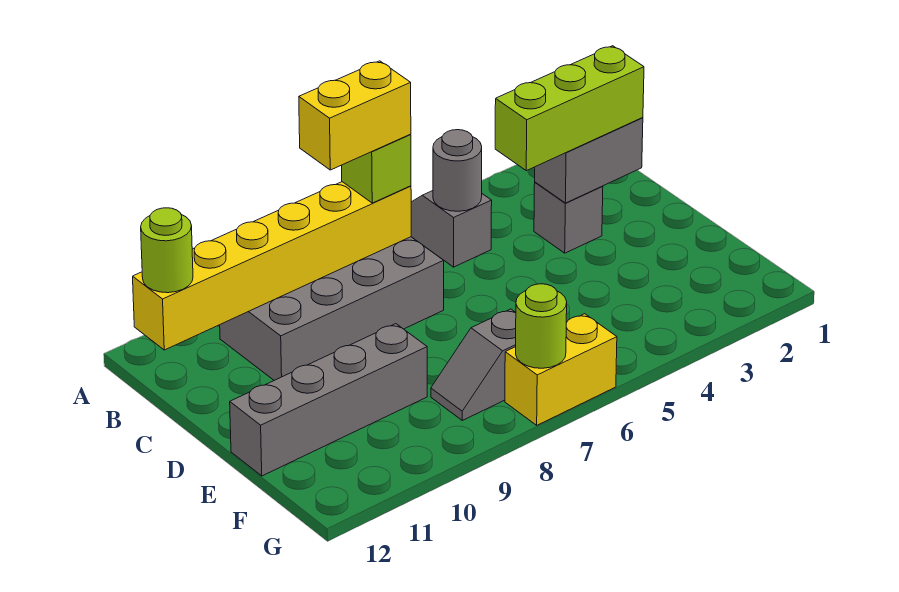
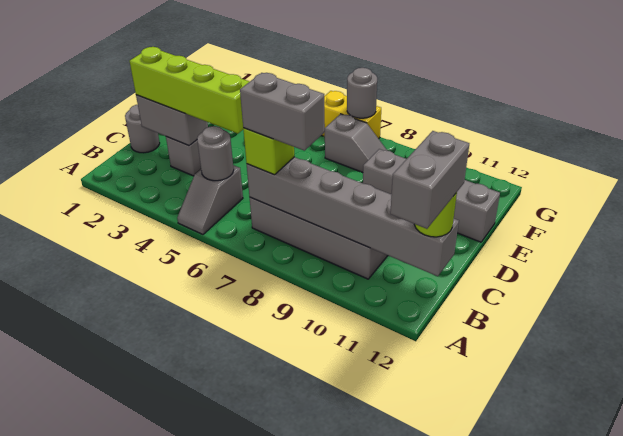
none -> grey brick A12:B12 level 4
yellow brick B7:B12 level 2 -> grey brick B7:B12 level 2
yellow brick B7:B8 level 4 -> grey brick B7:B8 level 4
none -> grey round brick C1 level 1
lime brick C2:C4 level 3 -> lime brick C2:C5 level 3
lime round brick G7 level 2 -> grey round brick G7 level 2

